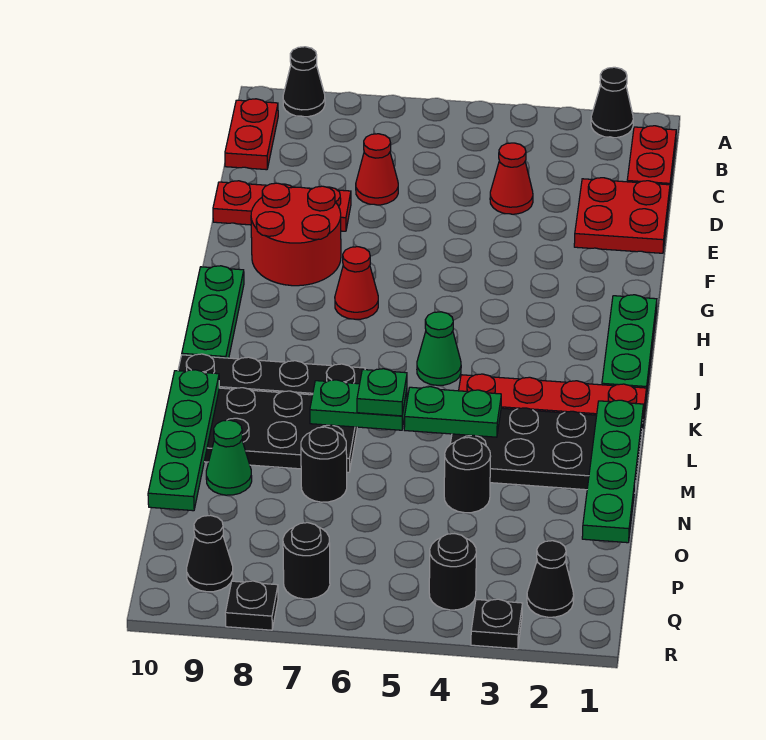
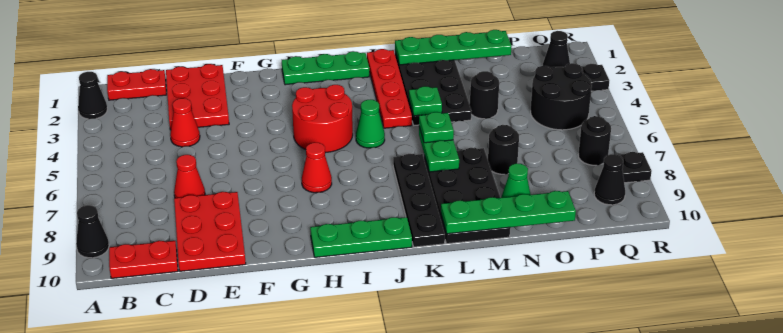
red plate D1:E2 level 1 -> red plate D1:E3 level 1
red plate E8:E10 level 1 -> red plate D8:E10 level 1
red round brick F8:G9 level 1 -> red round brick H4:I5 level 1
green plate L4:L5 level 2 -> green plate L4 level 2
black round brick Q4 level 1 -> black round brick P4:Q5 level 1

